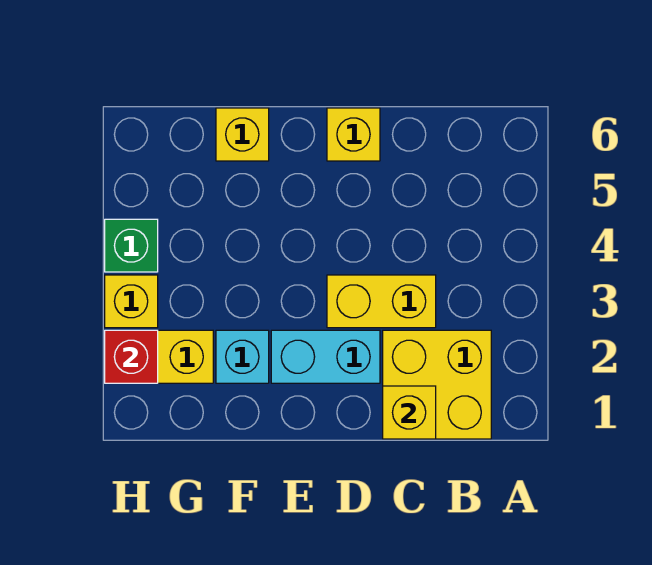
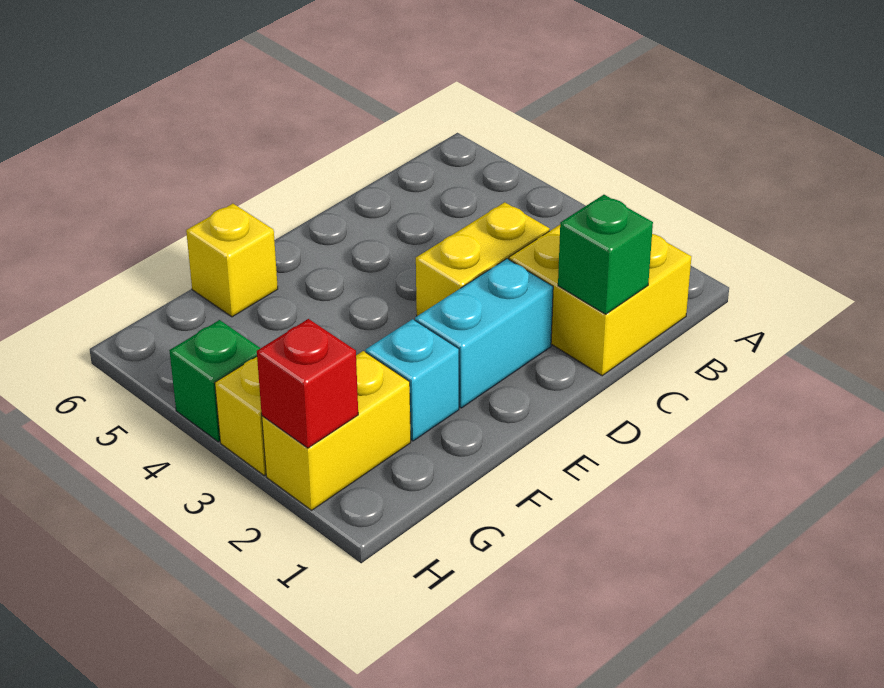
yellow brick C1 level 2 -> green brick C1 level 2
yellow brick D6 level 1 -> none

